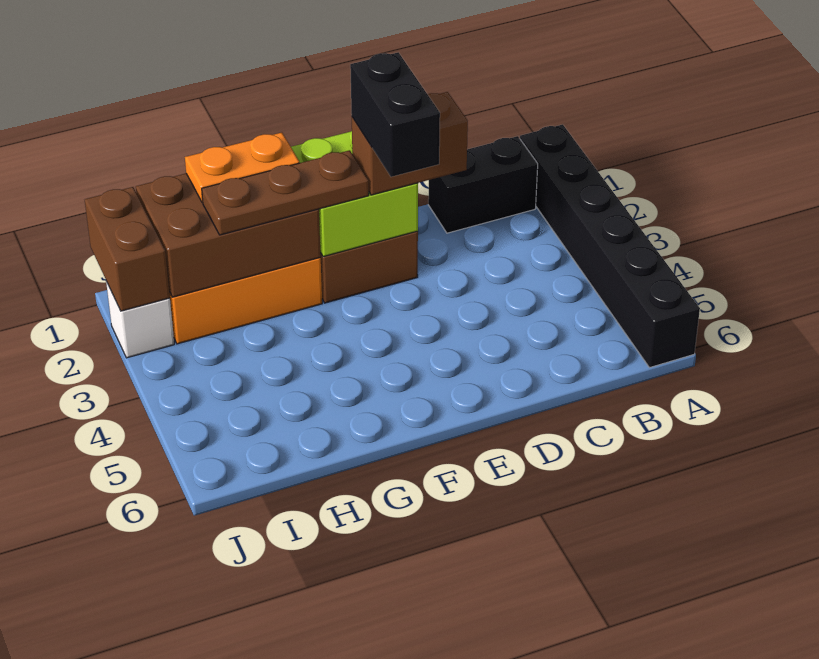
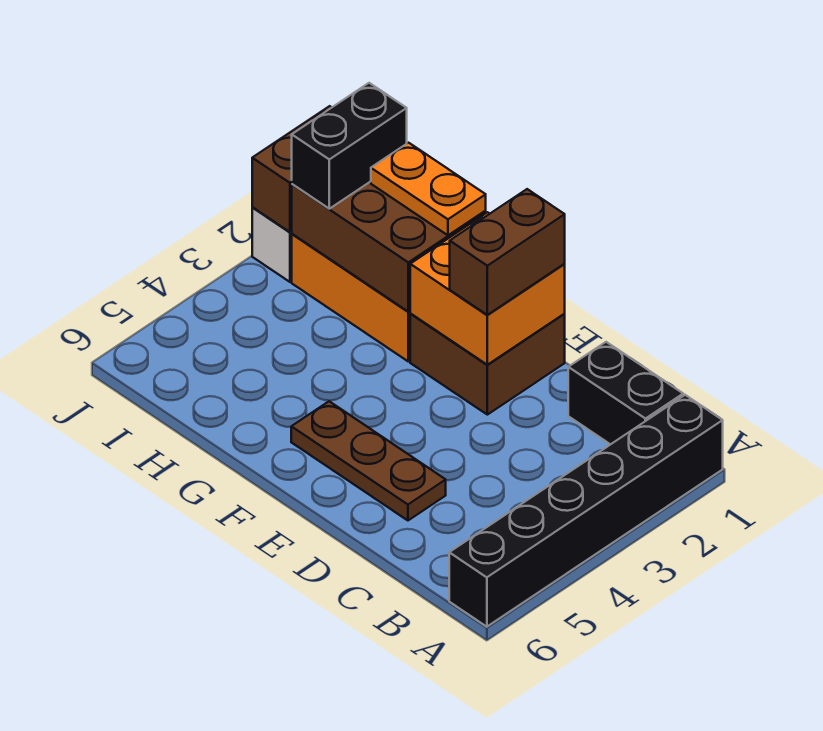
brown brick D2:E2 level 3 -> brown brick E1:E2 level 3
lime brick E1:F2 level 2 -> orange brick E1:F2 level 2
black brick E2:E3 level 4 -> black brick I1:I2 level 3
brown plate F2:H2 level 3 -> brown plate D5:F5 level 1

